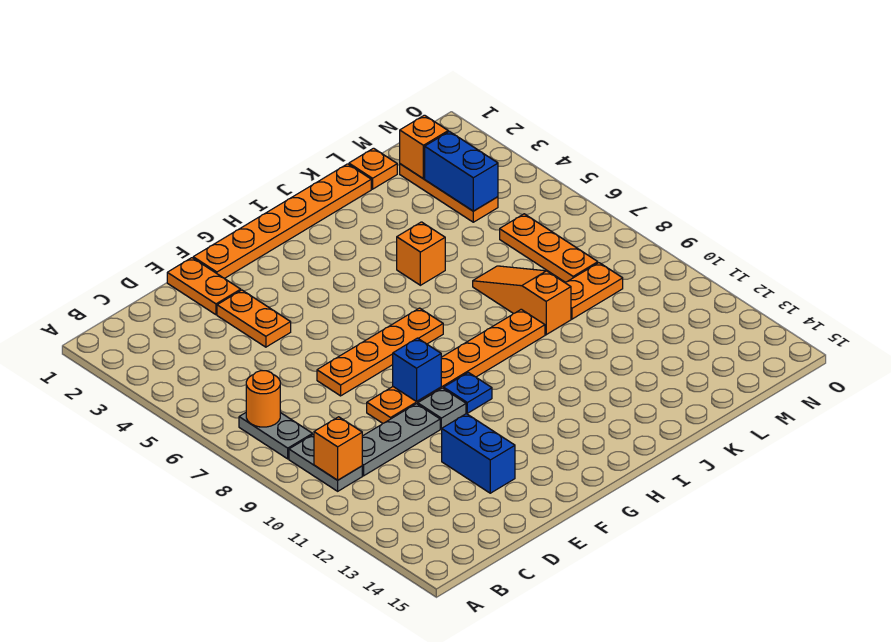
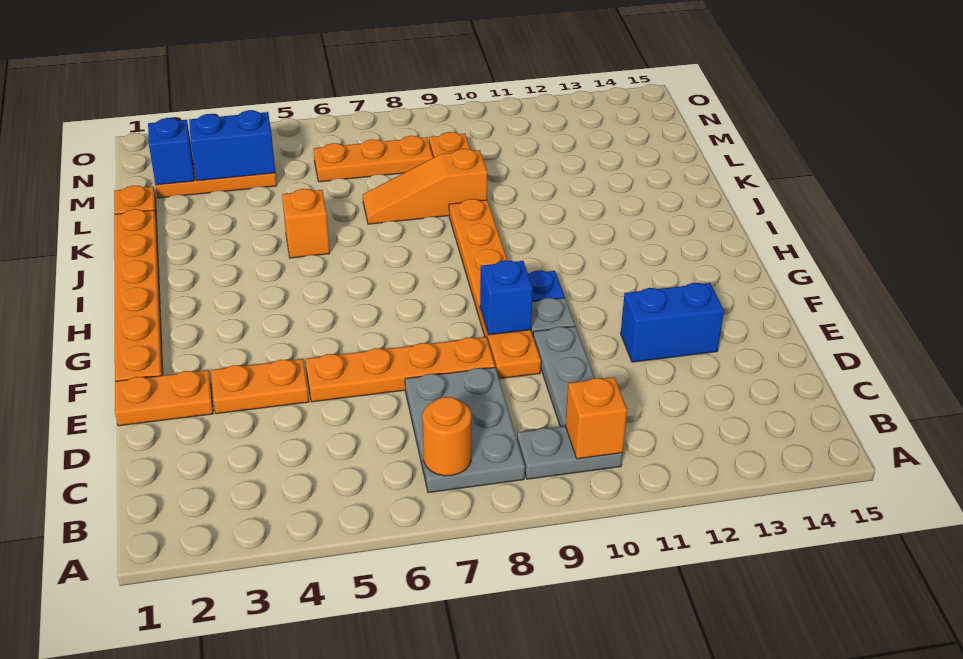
grey plate B7:B8 level 1 -> grey plate B7:D8 level 1
orange plate E7:H7 level 1 -> orange plate E5:E8 level 1
orange brick M2 level 2 -> blue brick M2 level 2

